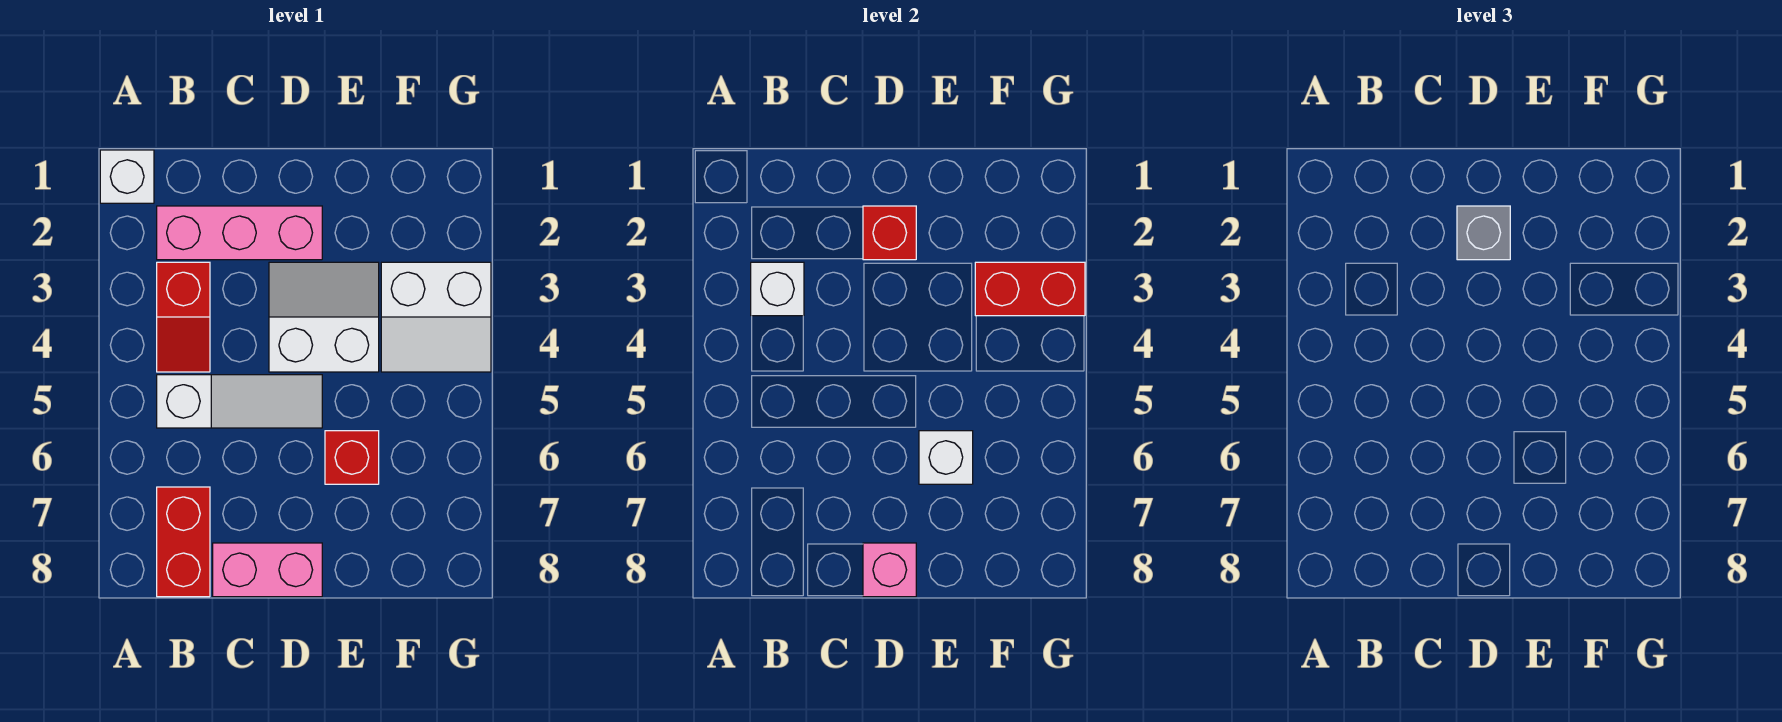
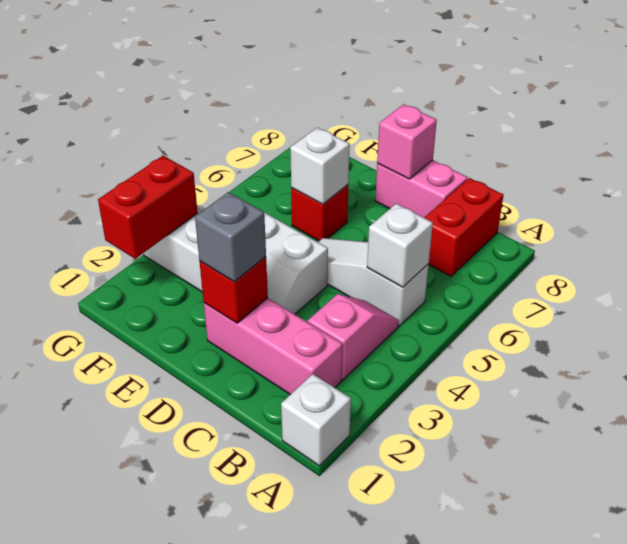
red slope B3:B4 level 1 top 3 -> pink slope B3:B4 level 1 top 3
white brick B3 level 2 -> white brick B5 level 2
red brick F3:G3 level 2 -> red brick G2:G3 level 2

